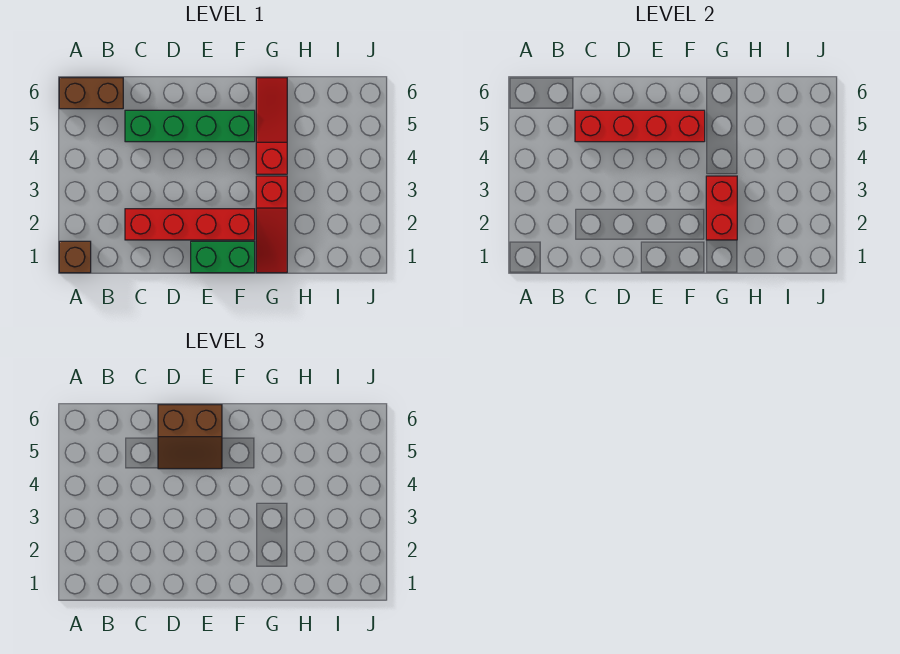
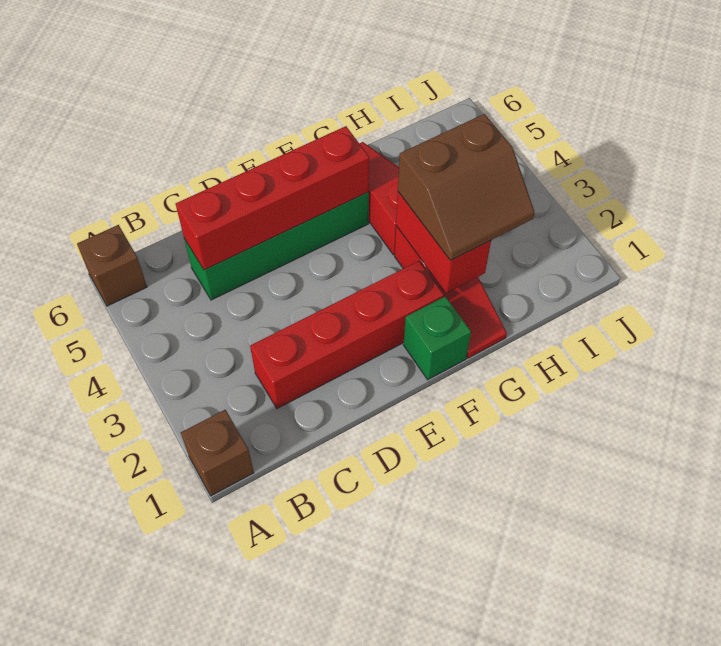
brown brick A6:B6 level 1 -> brown brick A6 level 1
brown slope D5:E6 level 3 top 6 -> brown slope G2:H3 level 3 top 3
green brick E1:F1 level 1 -> green brick F1 level 1

